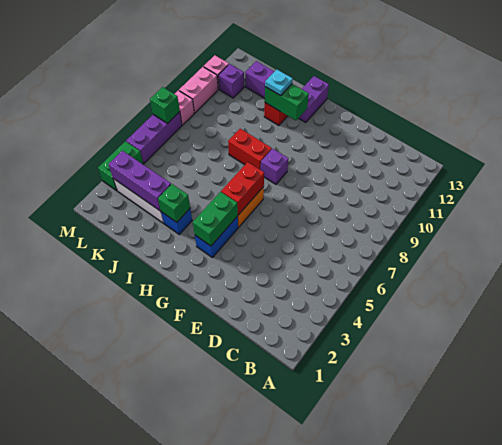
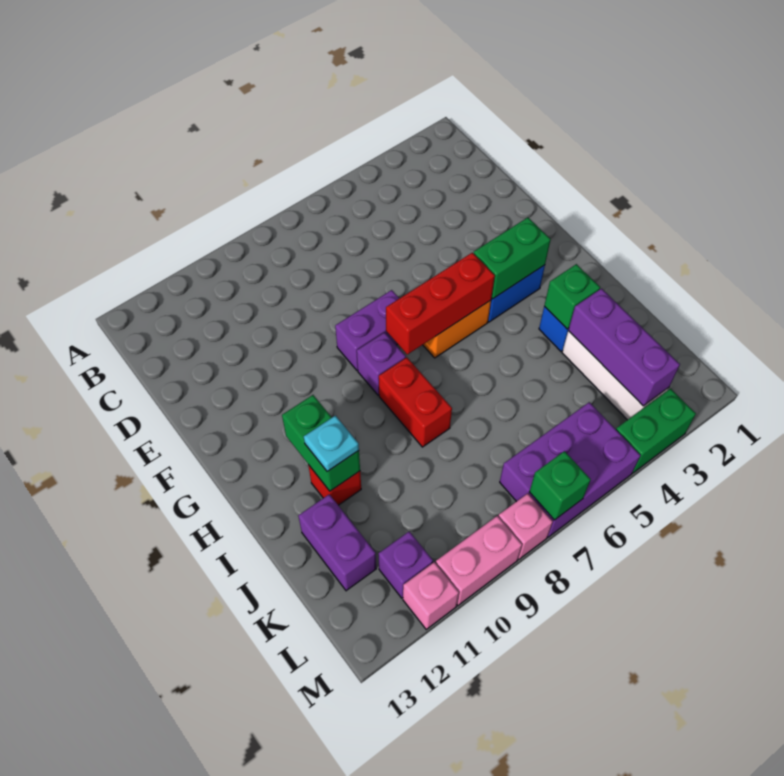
red brick G5:G6 level 2 -> red brick G5:G7 level 2
purple brick H12:H13 level 1 -> purple brick F7:F8 level 1
purple brick M5:M7 level 1 -> purple brick L5:M7 level 1

